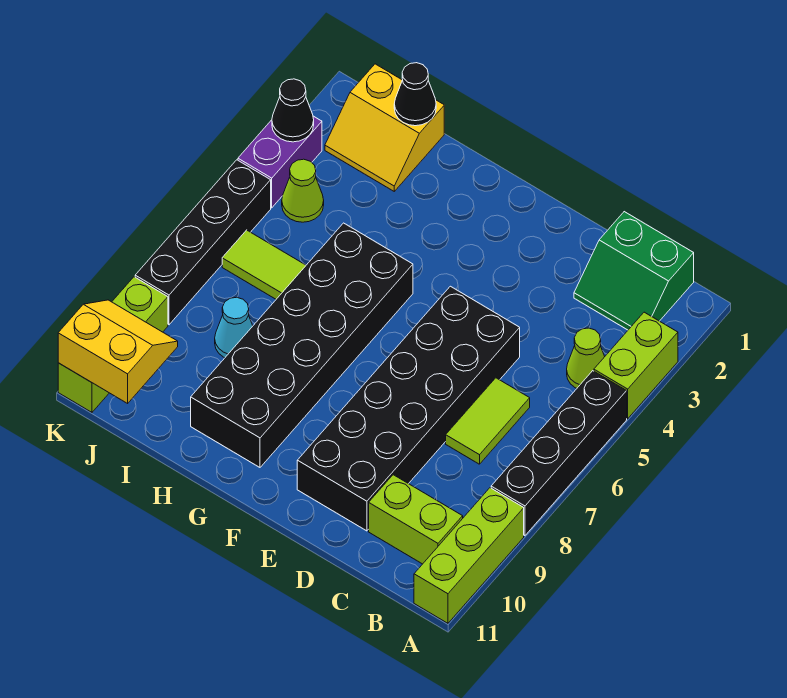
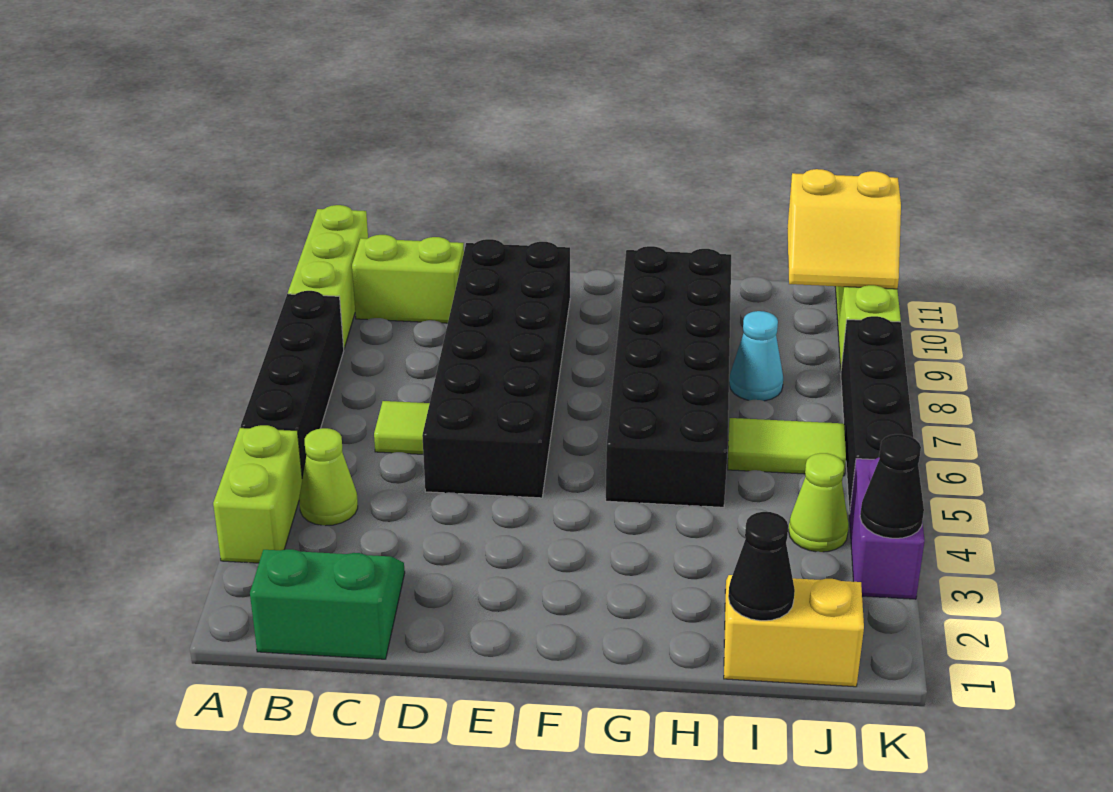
lime tile C6:C7 level 1 -> lime tile C6 level 1

